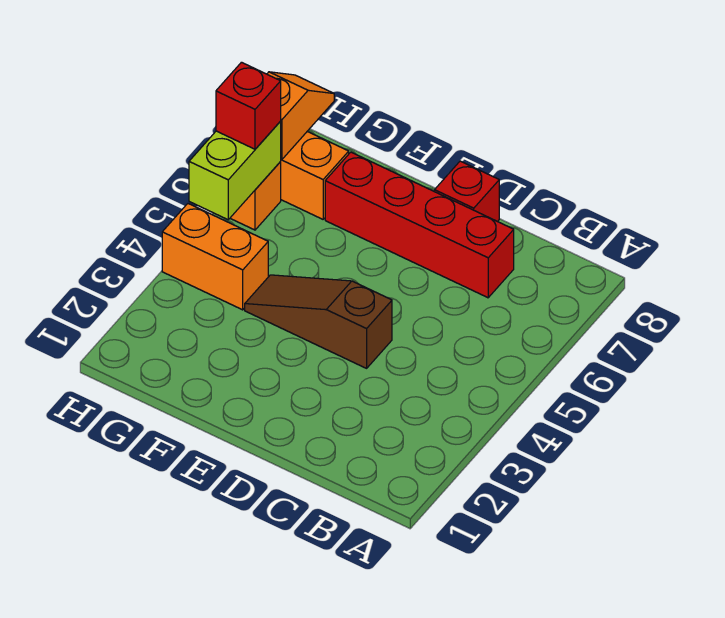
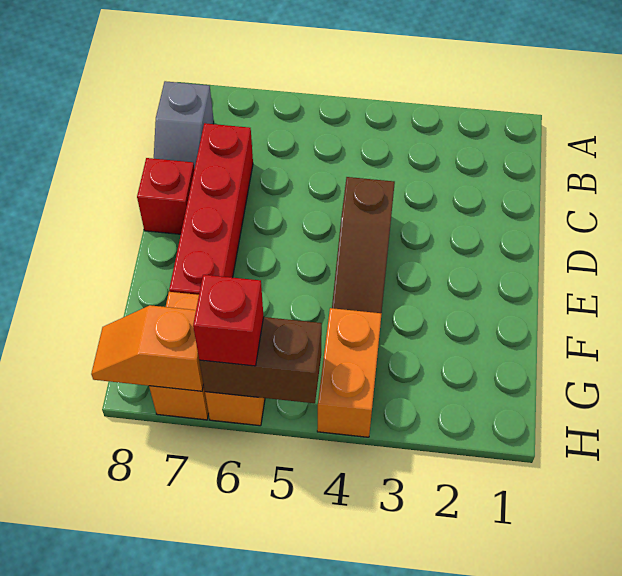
none -> grey slope B8:C8 level 1 top B
lime brick H5:H6 level 2 -> brown brick H5:H6 level 2

